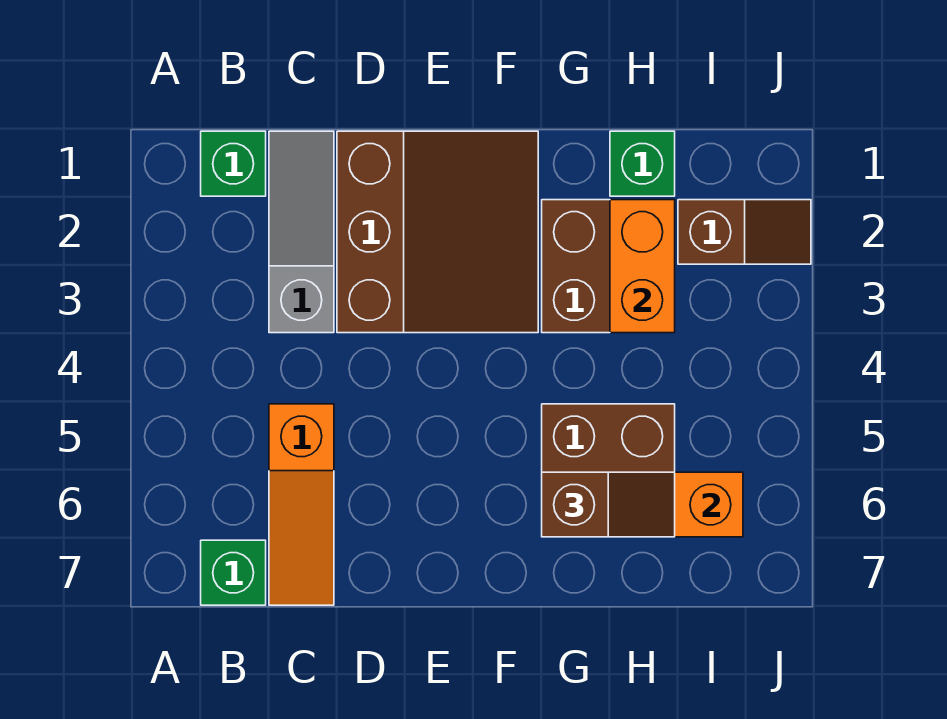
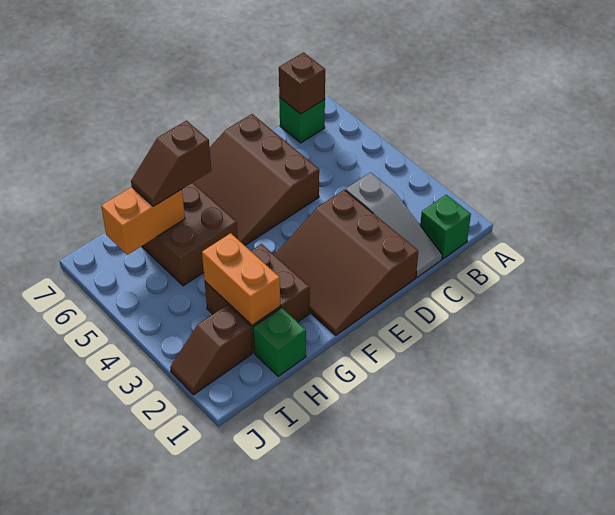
none -> brown brick B7 level 2
orange slope C5:C7 level 1 top 5 -> none
none -> brown slope D5:F7 level 1 top D

